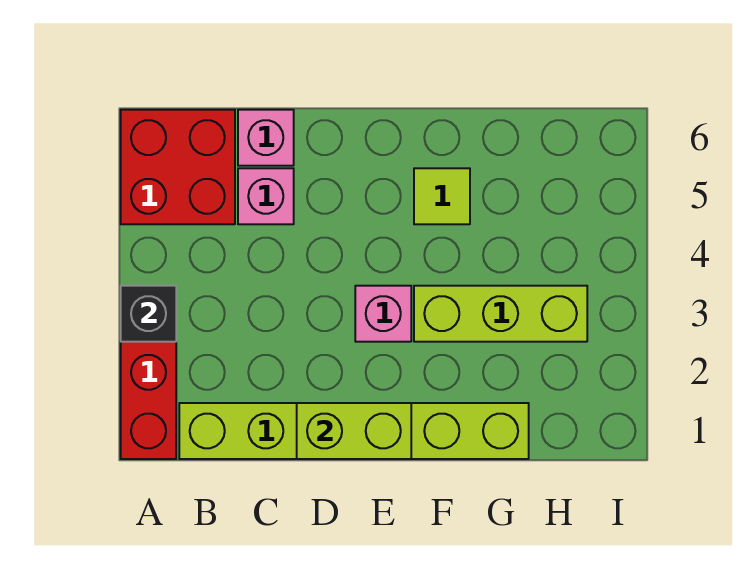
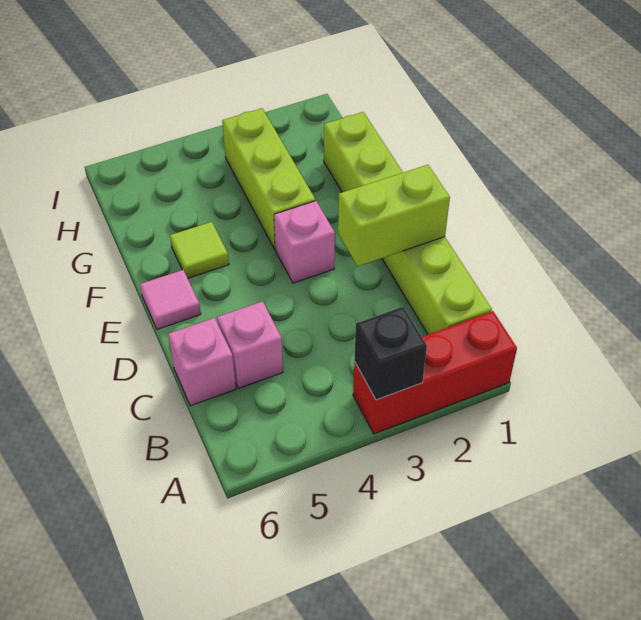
red brick A5:B6 level 1 -> none
lime brick D1:E1 level 2 -> lime brick D1:D2 level 2
none -> pink tile E6 level 1

